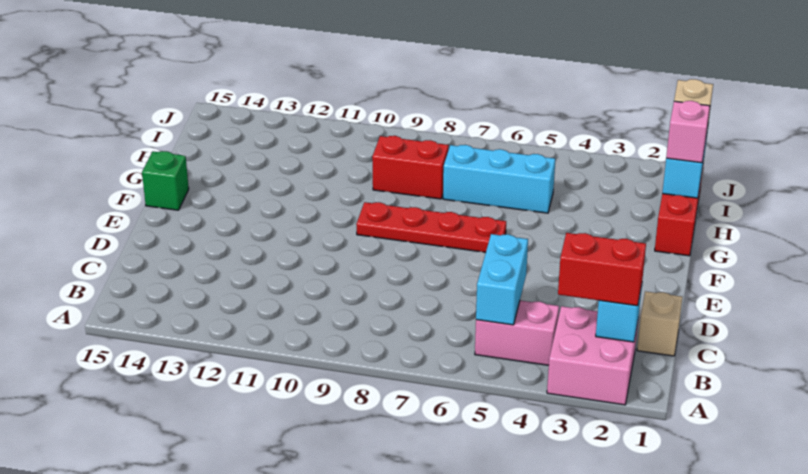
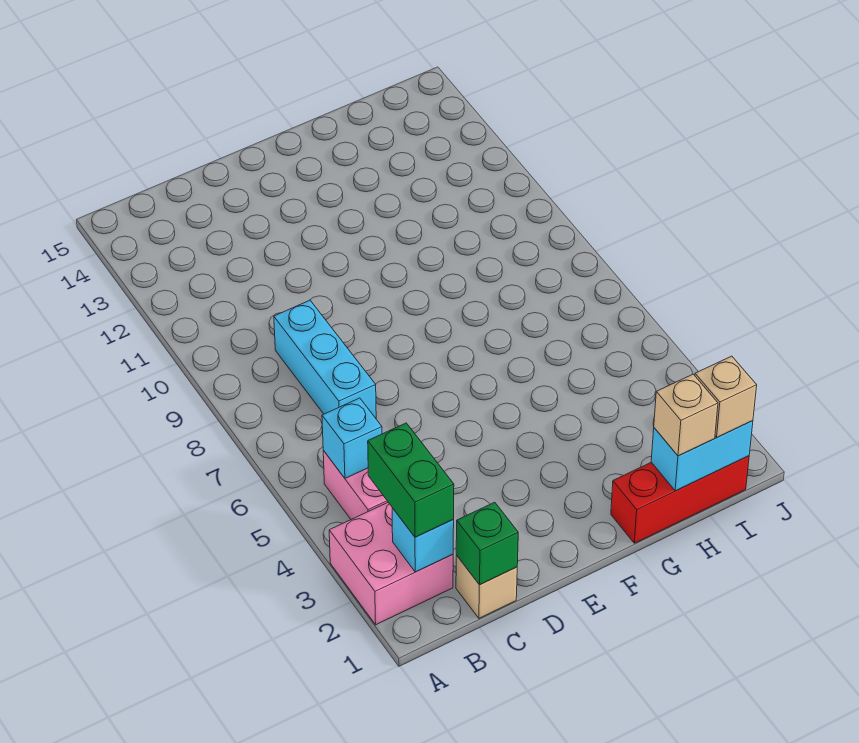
red brick B2:B3 level 3 -> green brick B2:B3 level 3
cyan brick B5:C5 level 2 -> cyan brick B5 level 2
red plate F6:F9 level 1 -> none
green brick F15 level 1 -> green brick C1 level 2
pink brick H1 level 3 -> tan brick H1 level 3
cyan brick H5:H7 level 1 -> cyan brick C7:C9 level 1
red brick H8:H9 level 1 -> none

